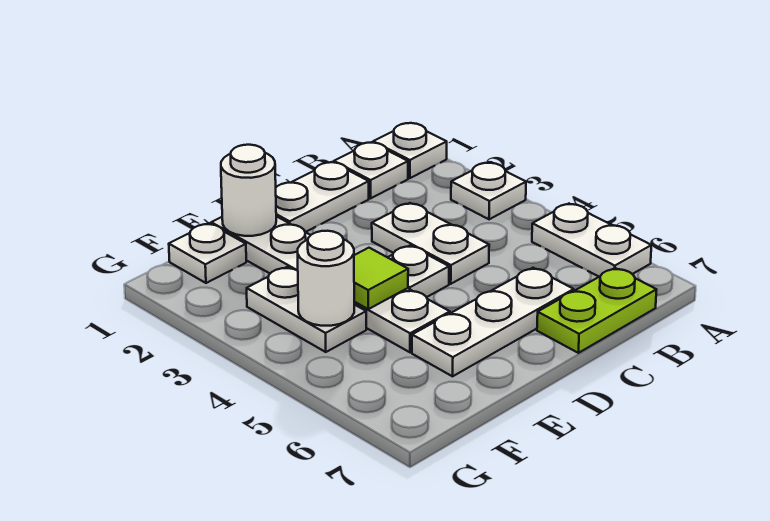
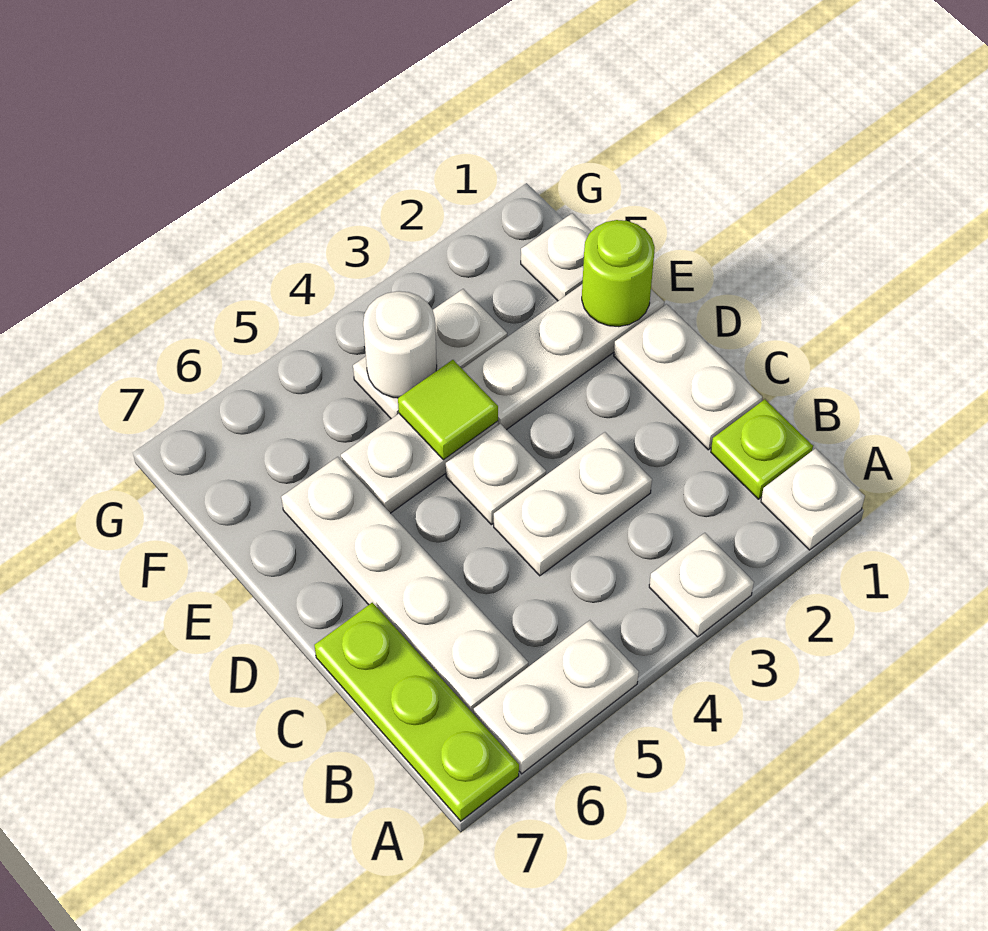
white plate B1 level 1 -> lime plate B1 level 1
lime plate B7:C7 level 1 -> lime plate A7:C7 level 1
white plate C6:E6 level 1 -> white plate B6:E6 level 1
white round brick E1 level 2 -> lime round brick E1 level 2

